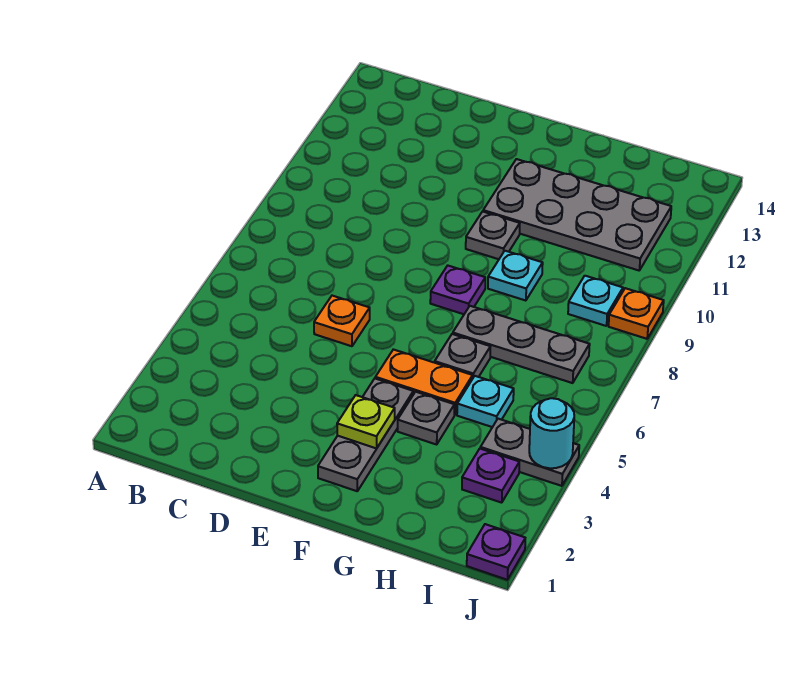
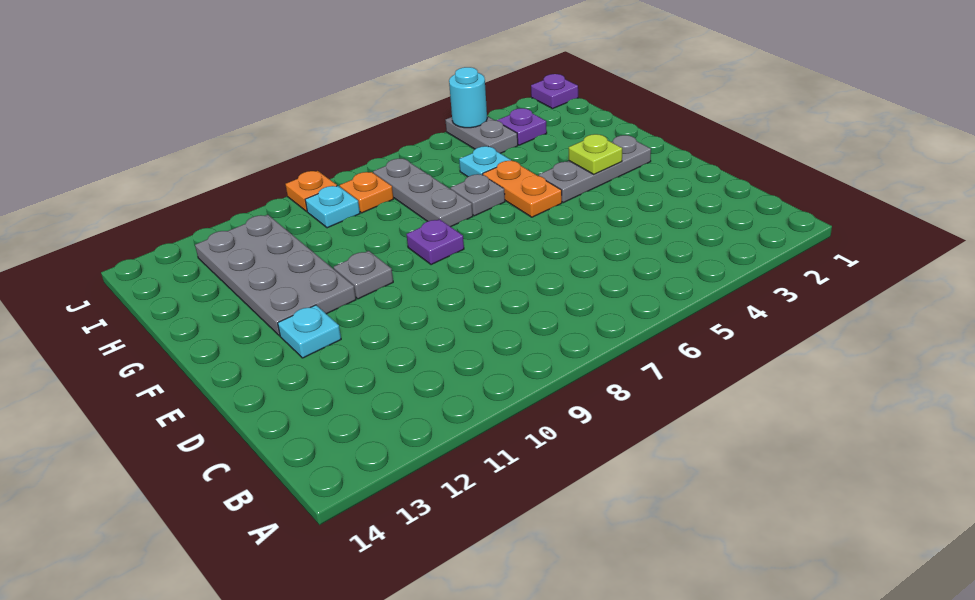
orange plate D6 level 1 -> orange plate I8 level 1
grey plate G4 level 1 -> none
cyan plate G9 level 1 -> cyan plate E12 level 1

